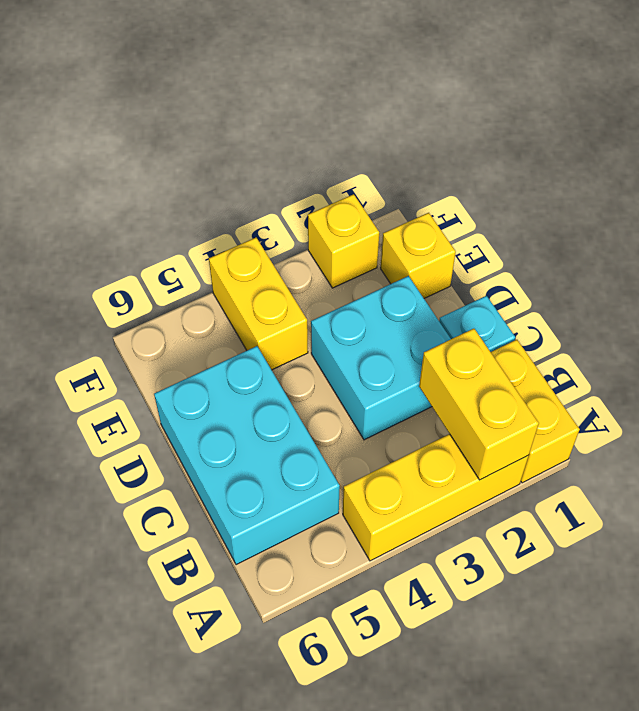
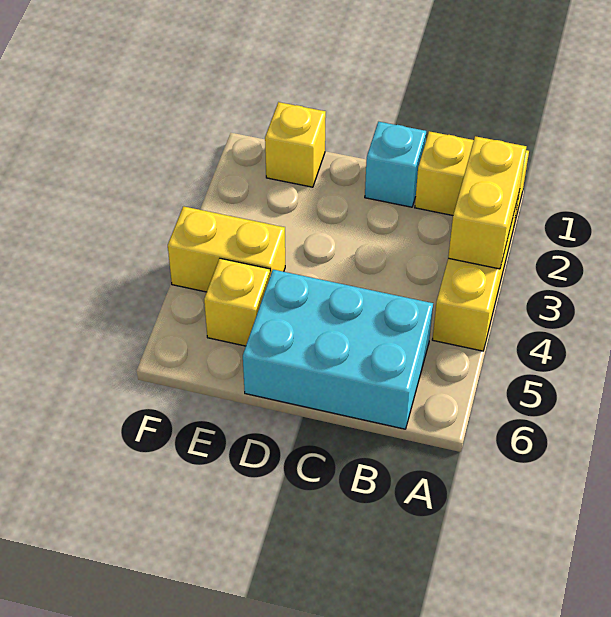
yellow brick A2:B2 level 2 -> yellow brick A2:A3 level 2
cyan brick C2:D3 level 1 -> none
yellow brick F2 level 1 -> yellow brick E5 level 1

